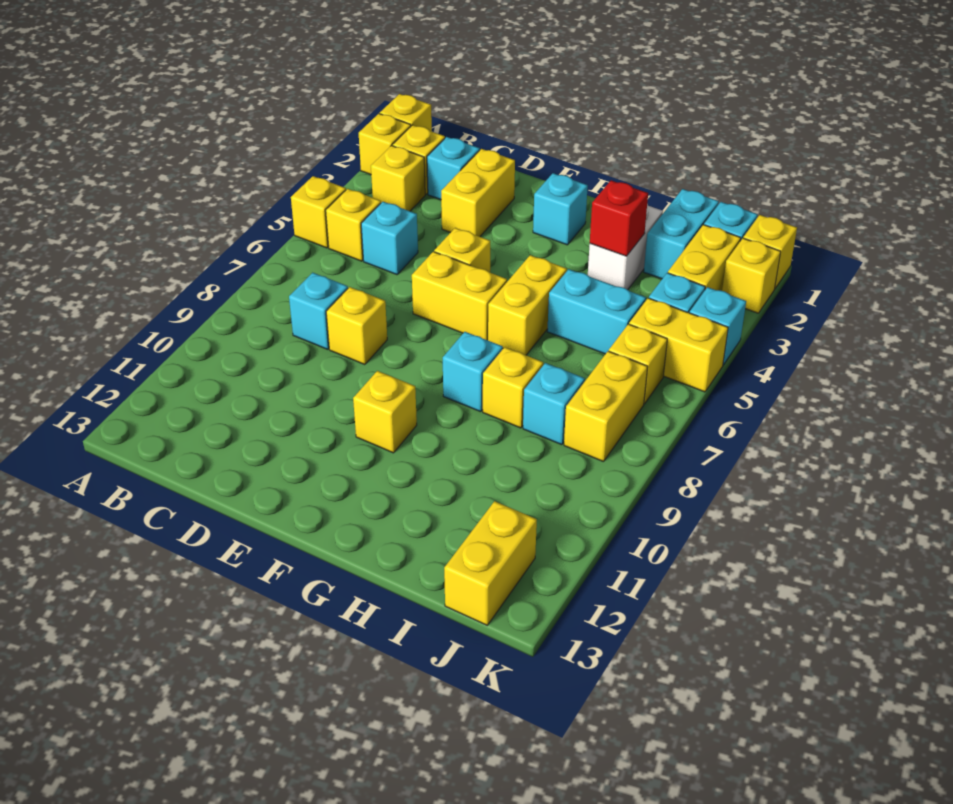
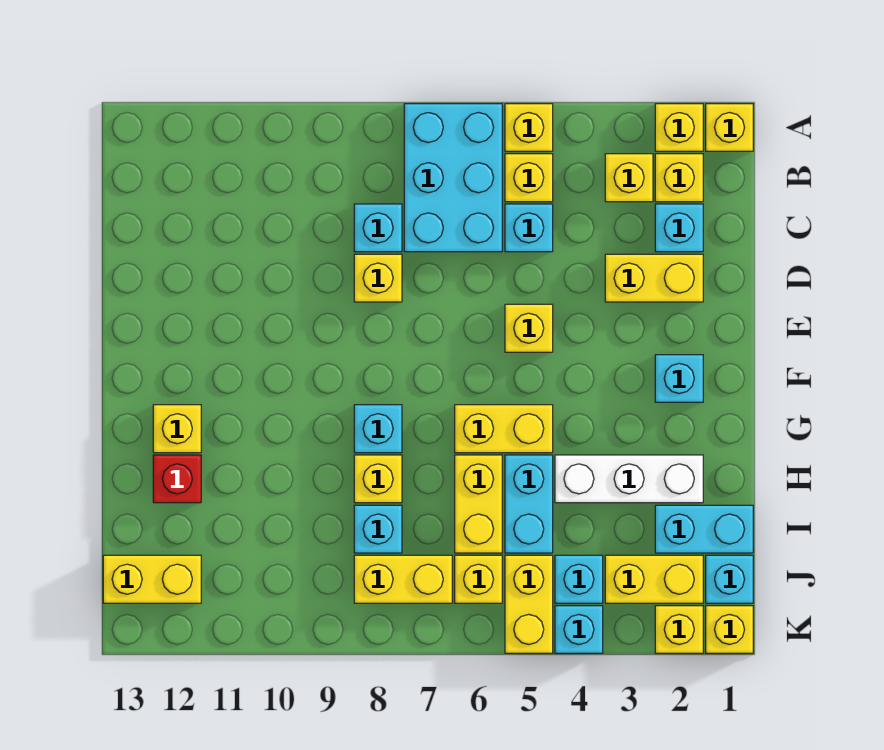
none -> cyan brick A6:C7 level 1
yellow brick E6:F6 level 1 -> yellow brick H6:I6 level 1
yellow brick F10 level 1 -> yellow brick G12 level 1
white brick H2:H3 level 1 -> white brick H2:H4 level 1
red brick H3 level 2 -> red brick H12 level 1

